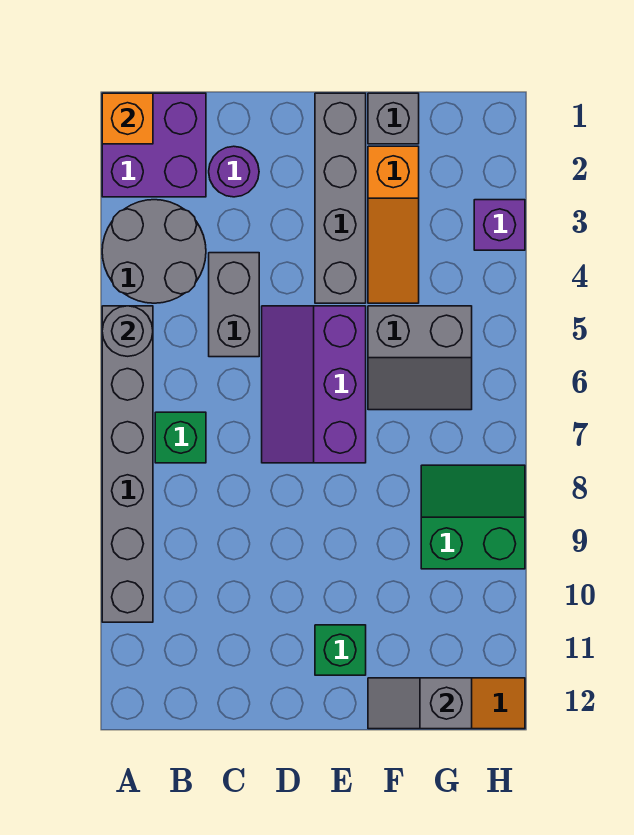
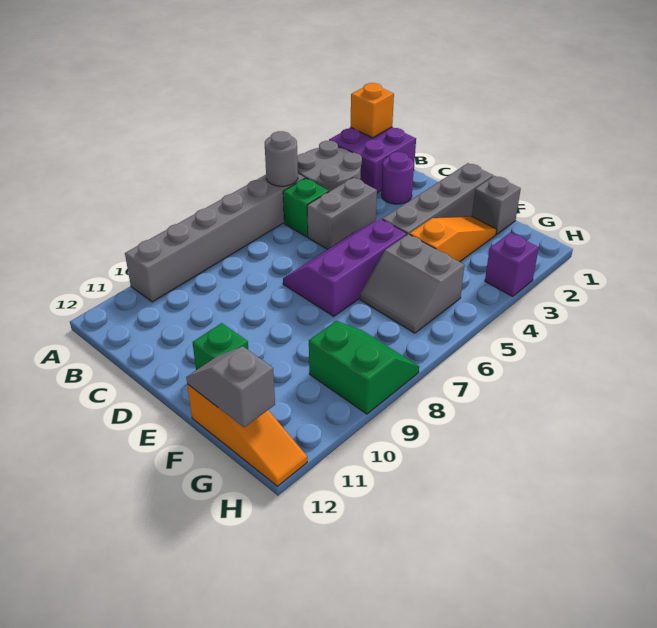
green brick B7 level 1 -> green brick B5 level 1
orange slope F2:F4 level 1 top 2 -> orange slope F2:F4 level 1 top 4

